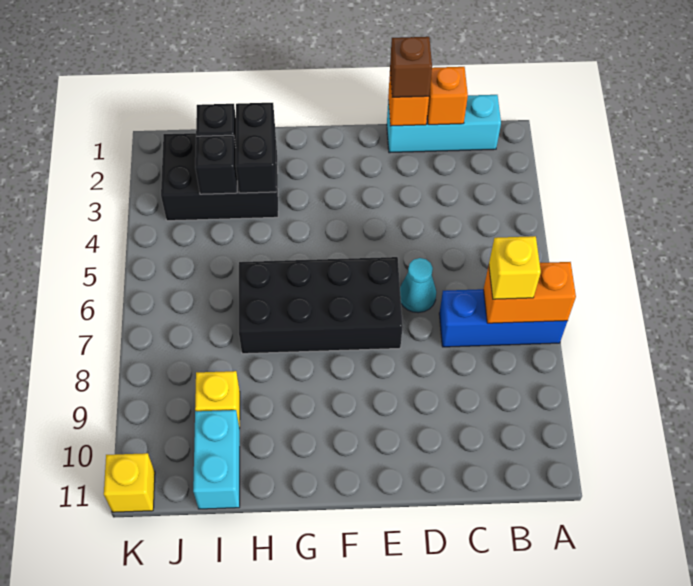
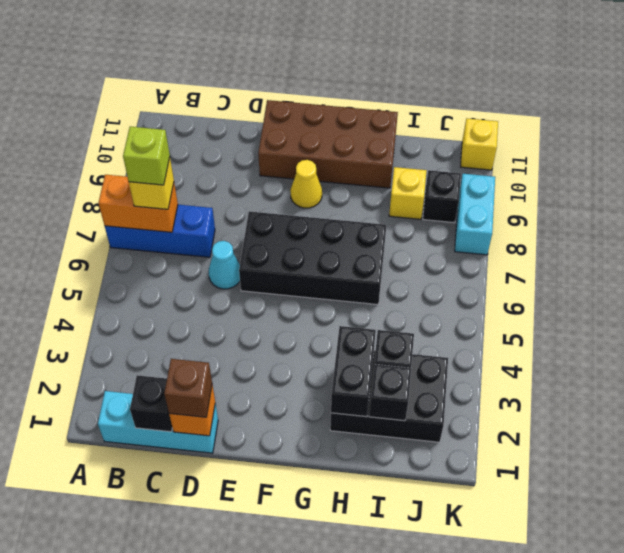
none -> lime brick B7 level 4
orange brick C1 level 2 -> black brick C1 level 2
none -> brown brick E10:H11 level 1
none -> yellow cone F9 level 1
cyan brick I10:I11 level 1 -> cyan brick K8:K9 level 1
none -> black brick J9 level 1

